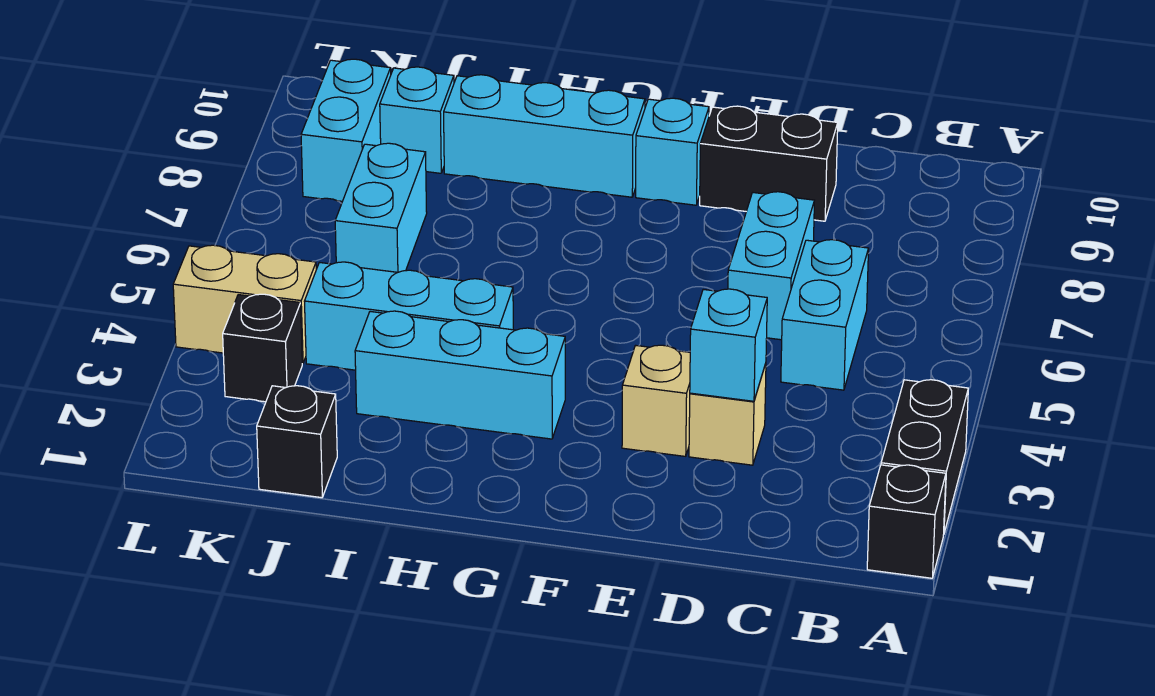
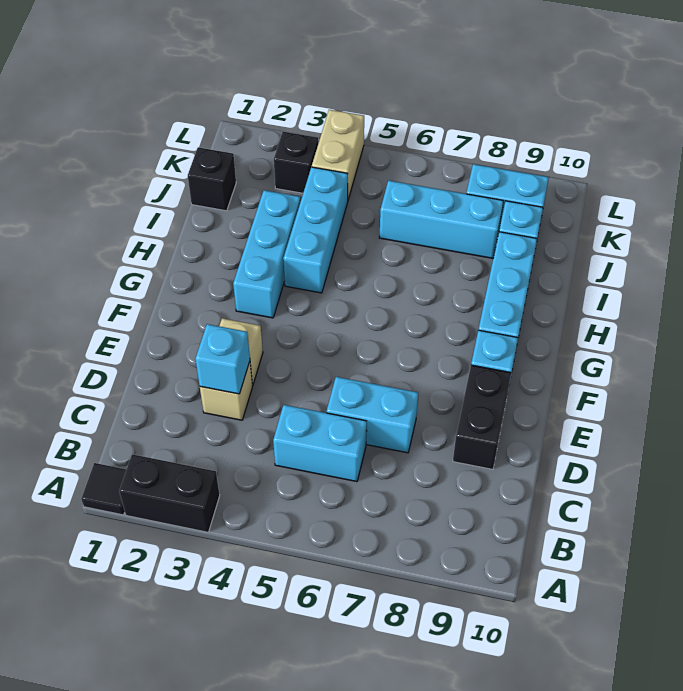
black brick A1 level 1 -> black tile A1 level 1
cyan brick J6:J7 level 1 -> cyan brick J6:J8 level 1

